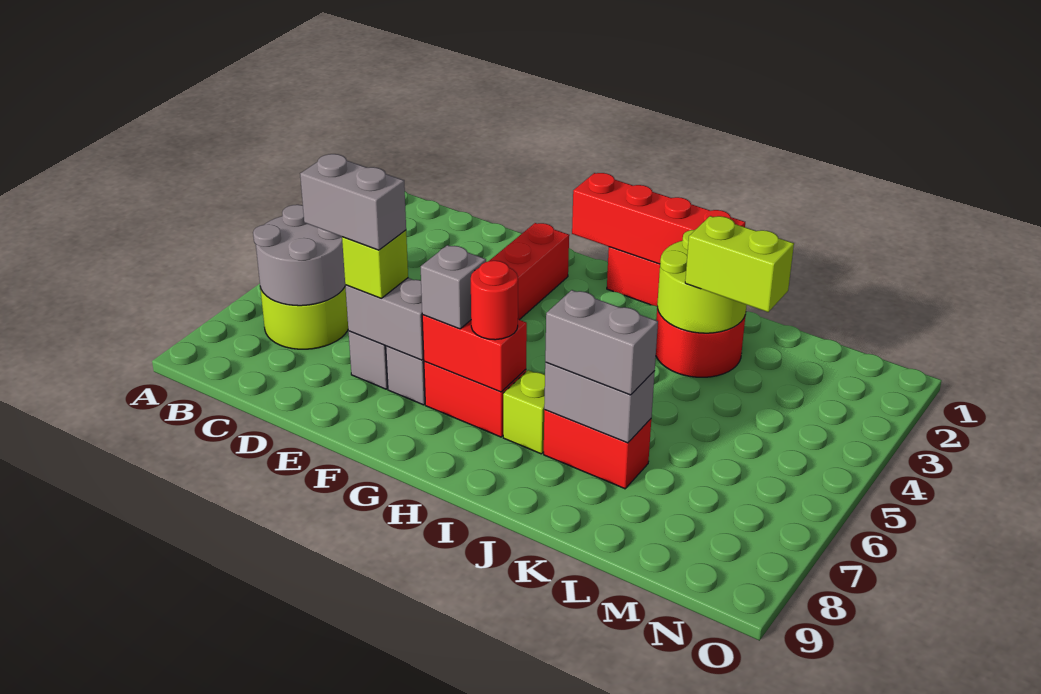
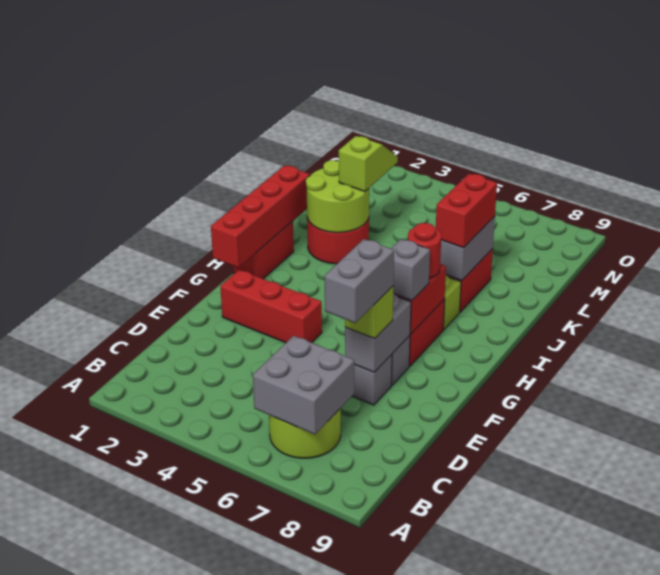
grey round brick B6:C7 level 2 -> grey brick B6:C7 level 2
grey brick J7:K7 level 3 -> red brick J7:K7 level 3
lime brick K3:L3 level 3 -> lime slope K3:L3 level 3 top K

